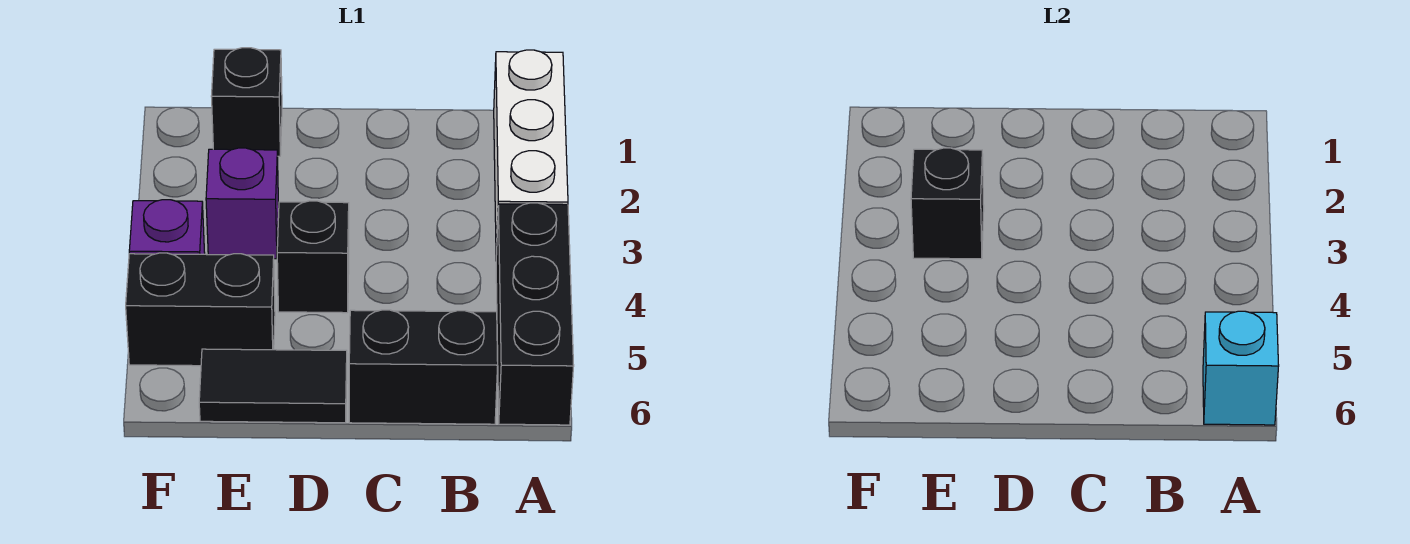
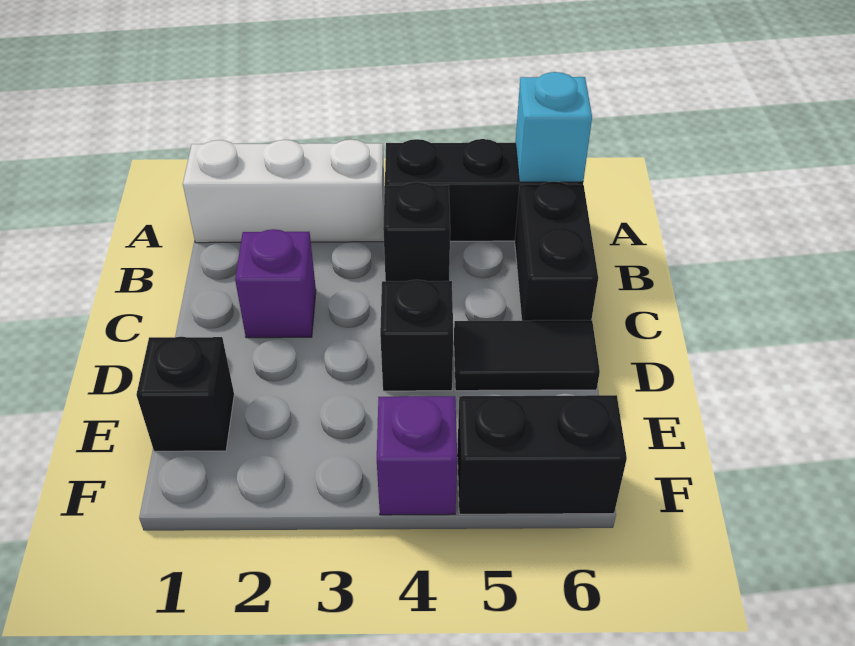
black tile D6:E6 level 1 -> black tile D5:D6 level 1
purple brick E3 level 1 -> purple brick C2 level 1
black brick E3 level 2 -> black brick B4 level 1
black brick E5:F5 level 1 -> black brick F5:F6 level 1

